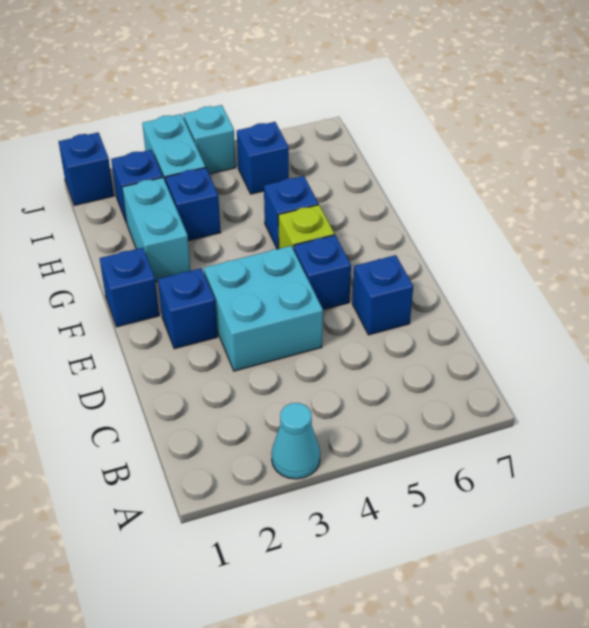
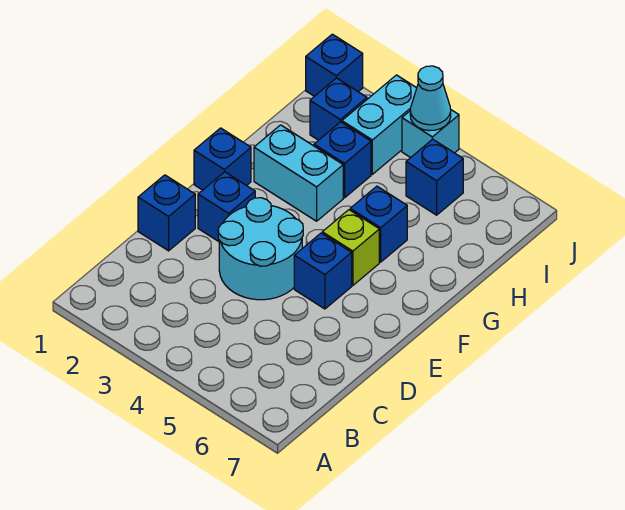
cyan cone A3 level 1 -> cyan cone J4 level 2
cyan brick D3:E4 level 1 -> cyan round brick D3:E4 level 1
blue brick D6 level 1 -> blue brick D1 level 1
cyan brick G2:H2 level 1 -> cyan brick G2:G3 level 1

